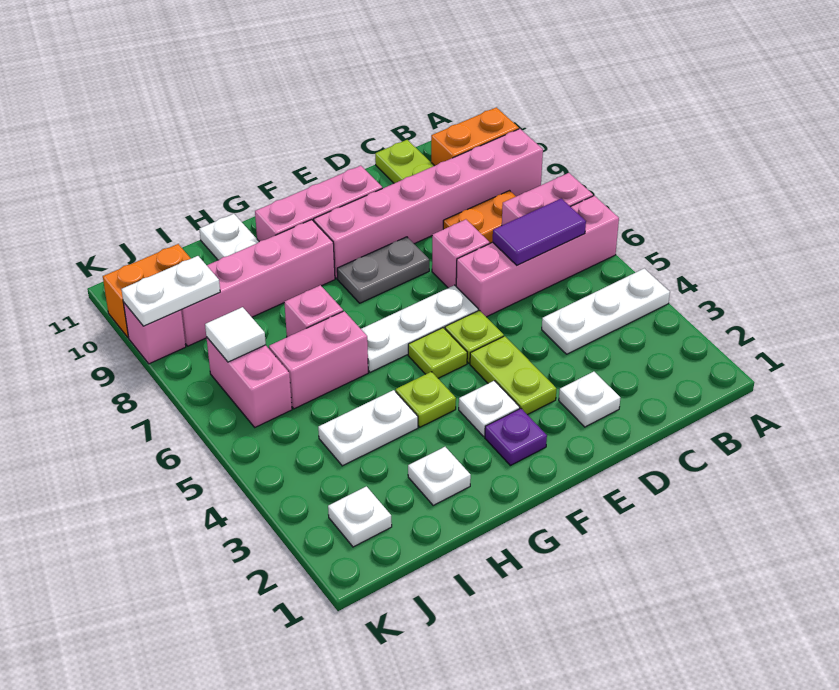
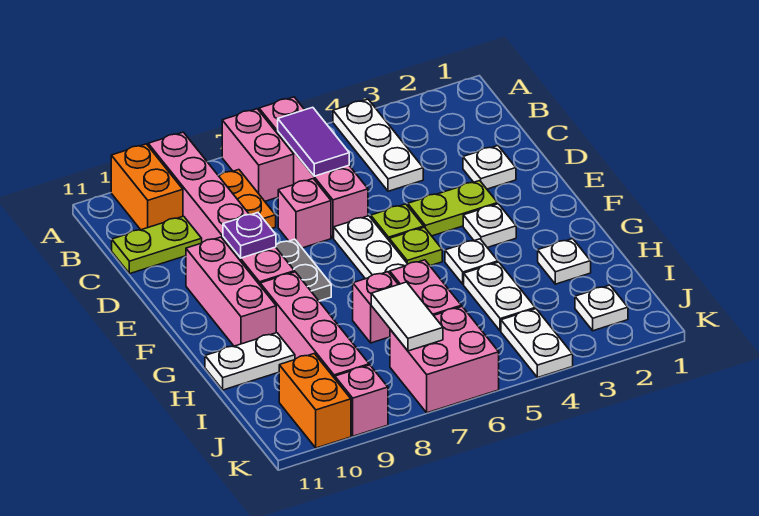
purple plate F2 level 1 -> purple plate E9 level 2
lime plate G4 level 1 -> white plate G4 level 1
pink brick J6:J7 level 1 -> pink brick J6:K7 level 1
white tile J7 level 2 -> white tile I7:J7 level 2
white plate J9:K9 level 2 -> white plate J4:K4 level 1

